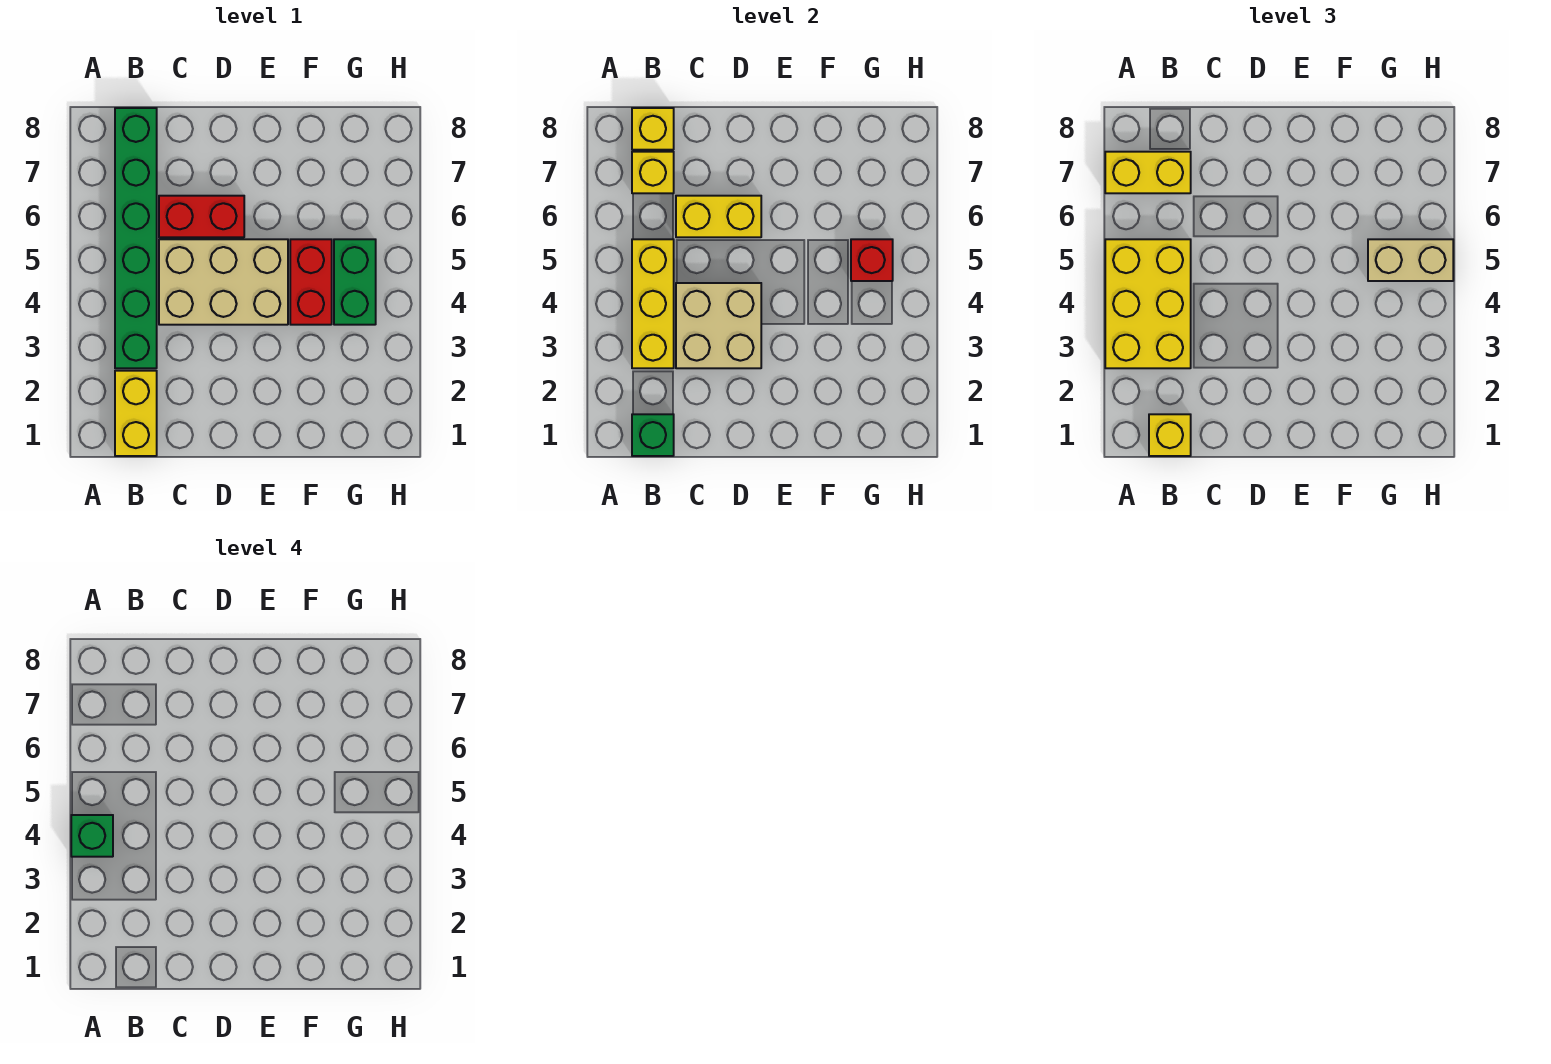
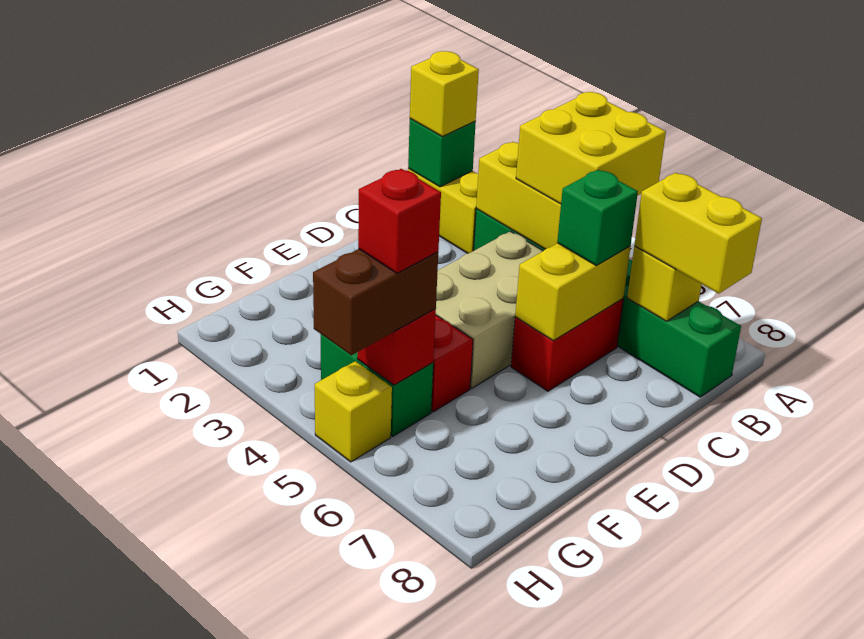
yellow brick A3:B5 level 3 -> yellow brick A4:B5 level 3
green brick A4 level 4 -> green brick C6 level 3
yellow brick A7:B7 level 3 -> yellow brick B7:B8 level 3
yellow brick B8 level 2 -> yellow brick H5 level 1
tan brick C3:D4 level 2 -> none
tan brick G5:H5 level 3 -> brown brick G5:H5 level 3
none -> red brick G5 level 4

